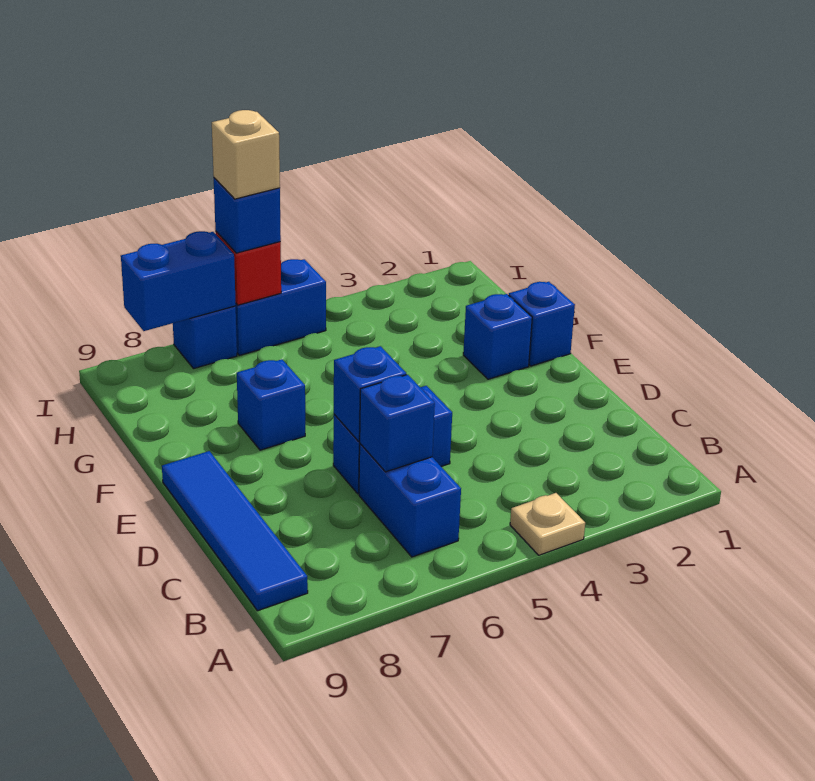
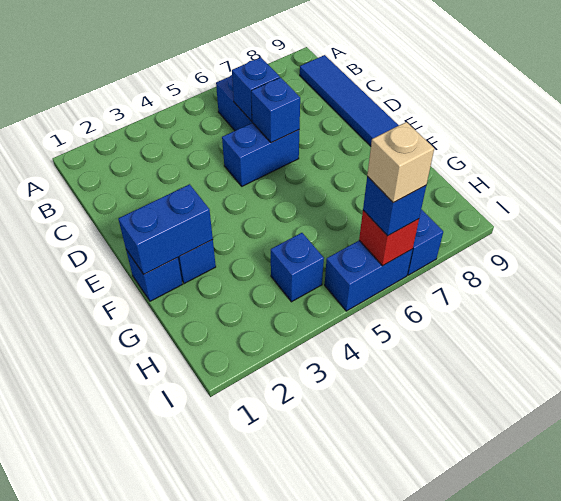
tan plate A4 level 1 -> none
blue brick F7 level 1 -> blue brick H4 level 1
blue brick I7:I8 level 2 -> blue brick F1:F2 level 2

